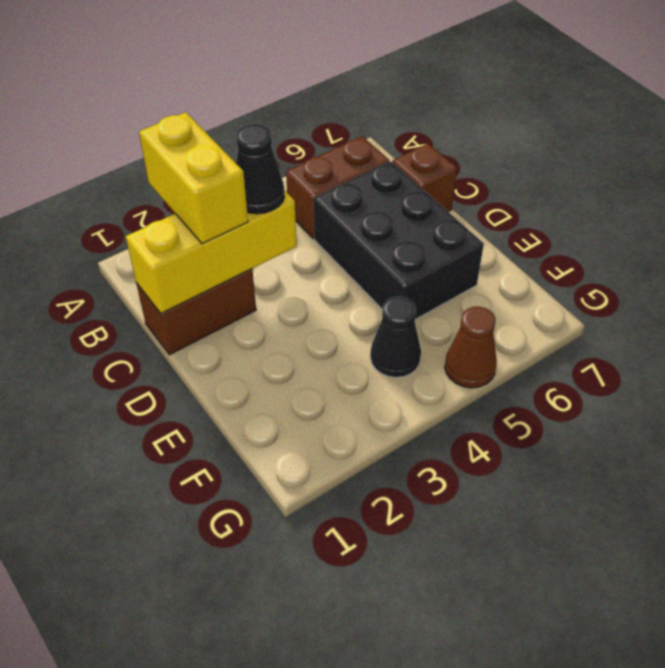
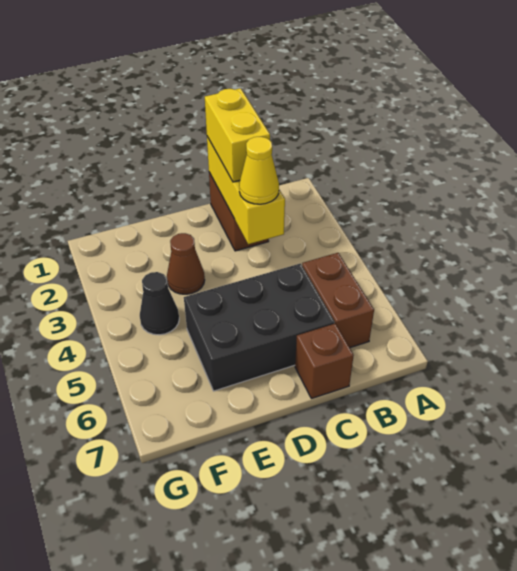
yellow brick B2:C2 level 3 -> yellow brick C1:C2 level 3
black cone C3 level 3 -> yellow cone C3 level 3
brown cone G5 level 1 -> brown cone E3 level 1

